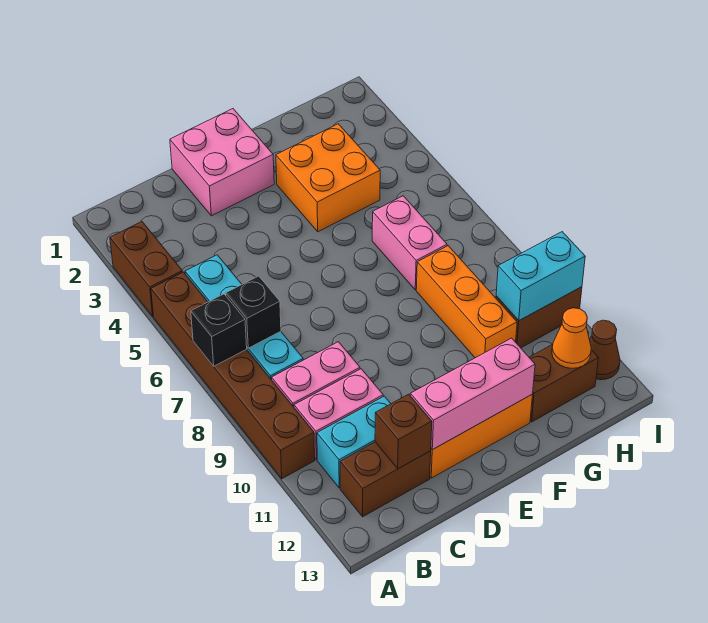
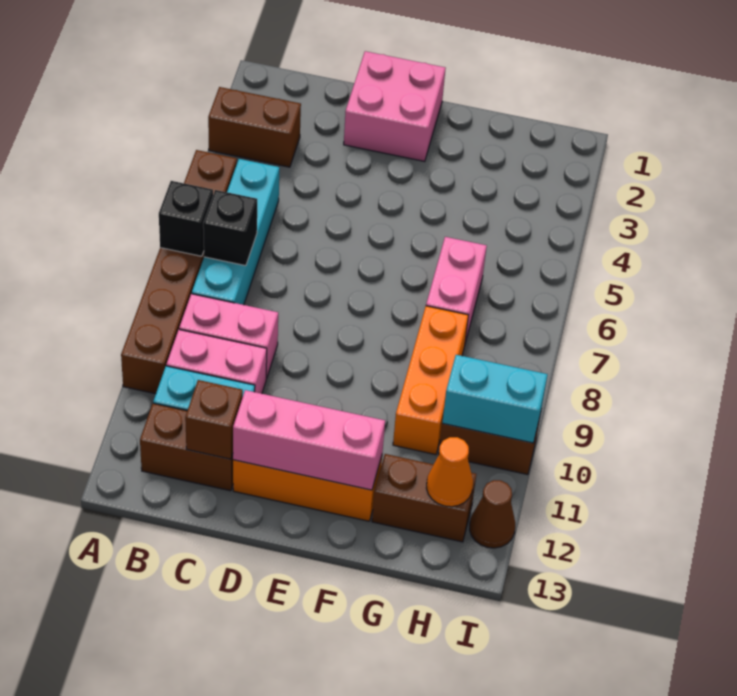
brown brick A3:A4 level 1 -> brown brick A3:B3 level 1
orange brick F3:G4 level 1 -> none

